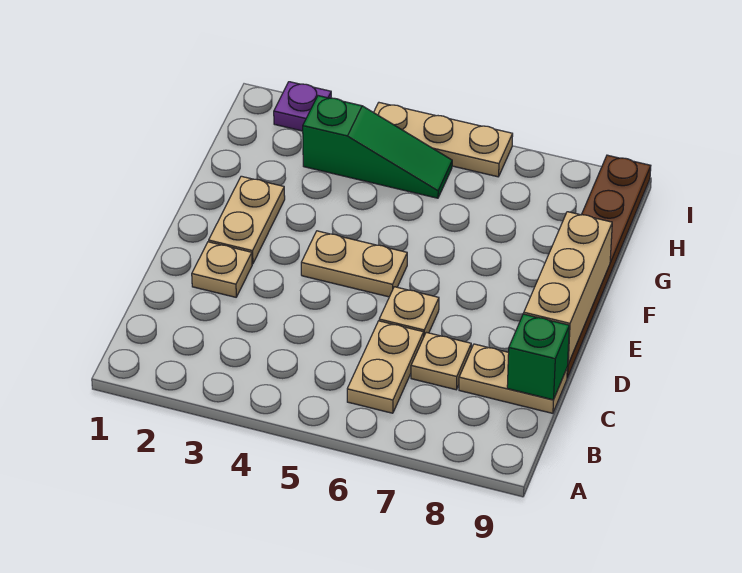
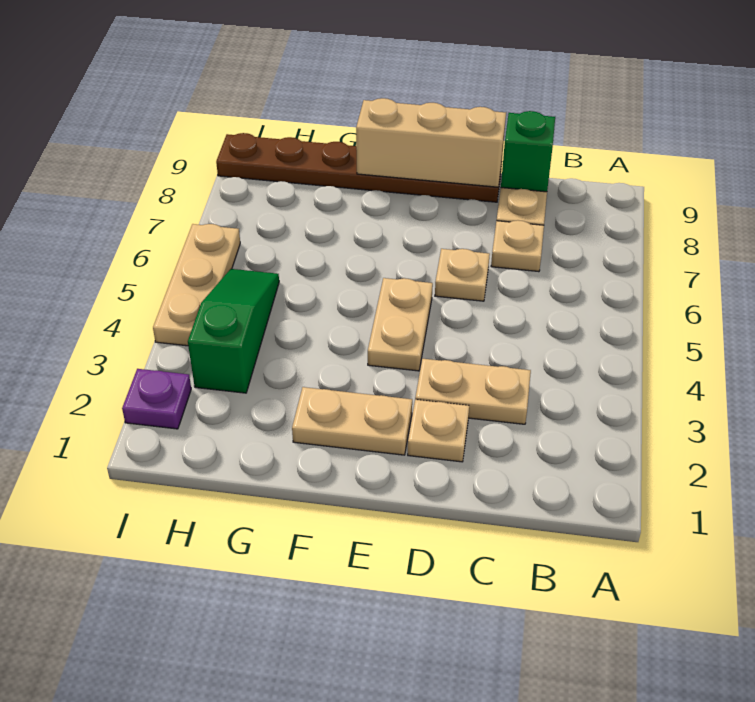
tan plate B6:C6 level 1 -> tan plate C3:D3 level 1

